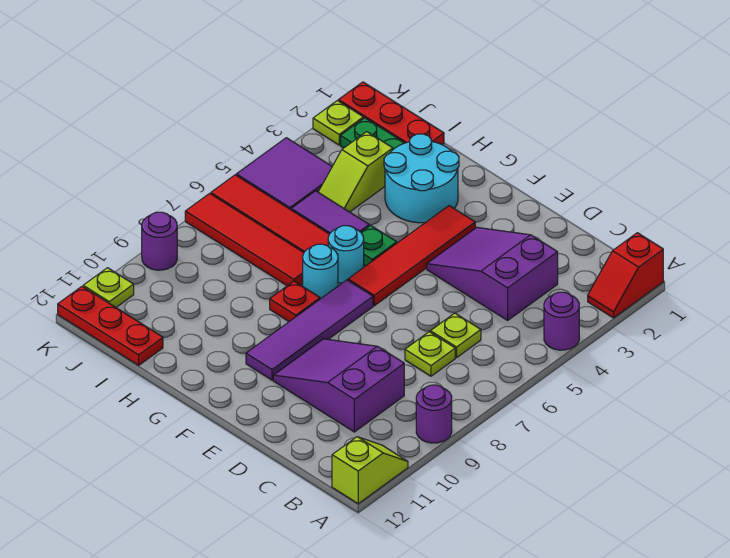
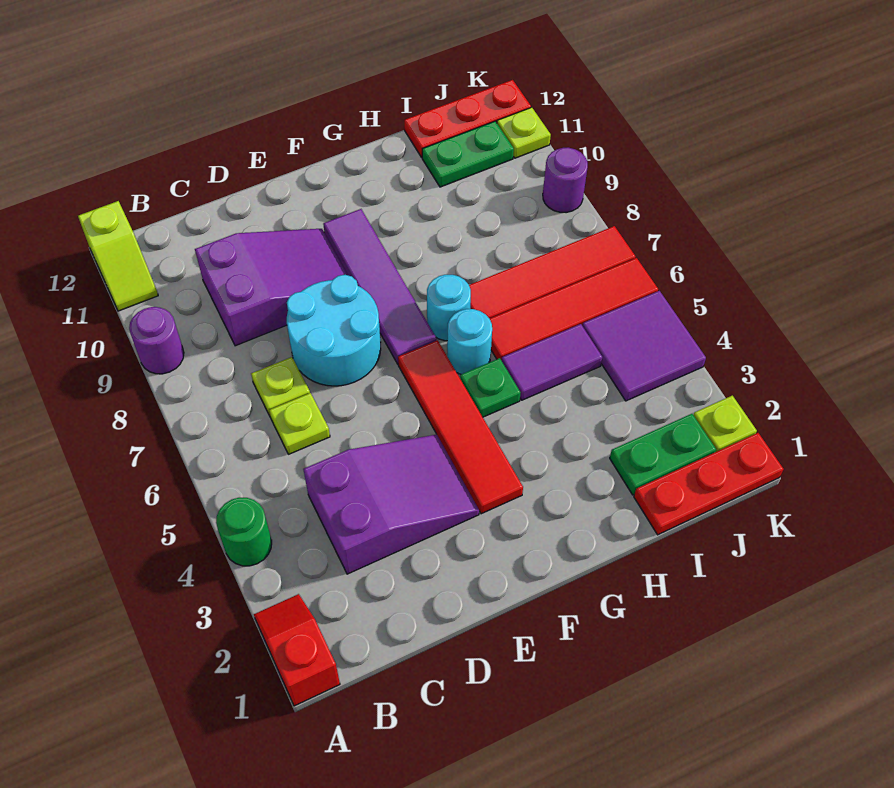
purple round brick A4 level 1 -> green round brick A4 level 1
cyan round brick G2:H3 level 1 -> cyan round brick D7:E8 level 1
red plate G8 level 1 -> none
lime slope I3:I4 level 1 top 3 -> none
none -> green plate I11:J11 level 1

